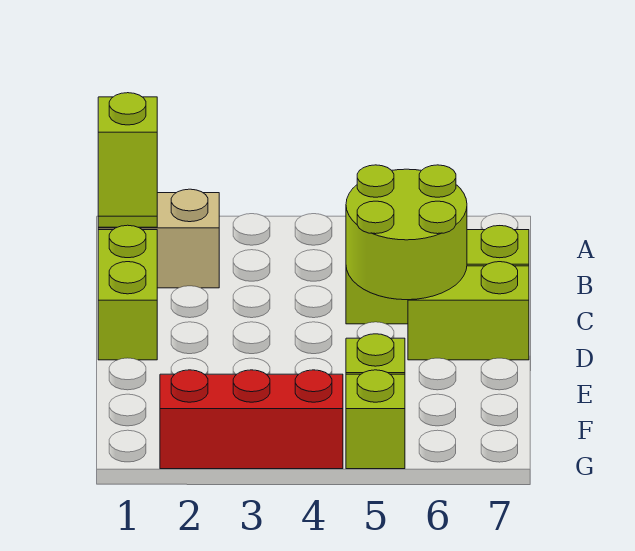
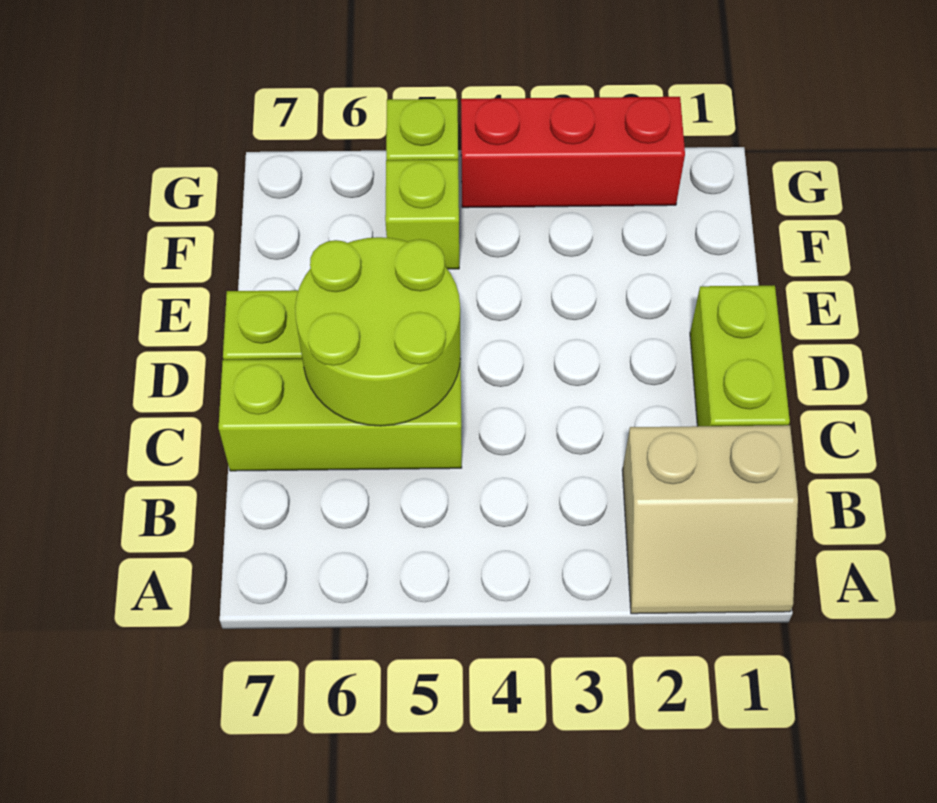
lime slope A1:B1 level 2 top A -> none

